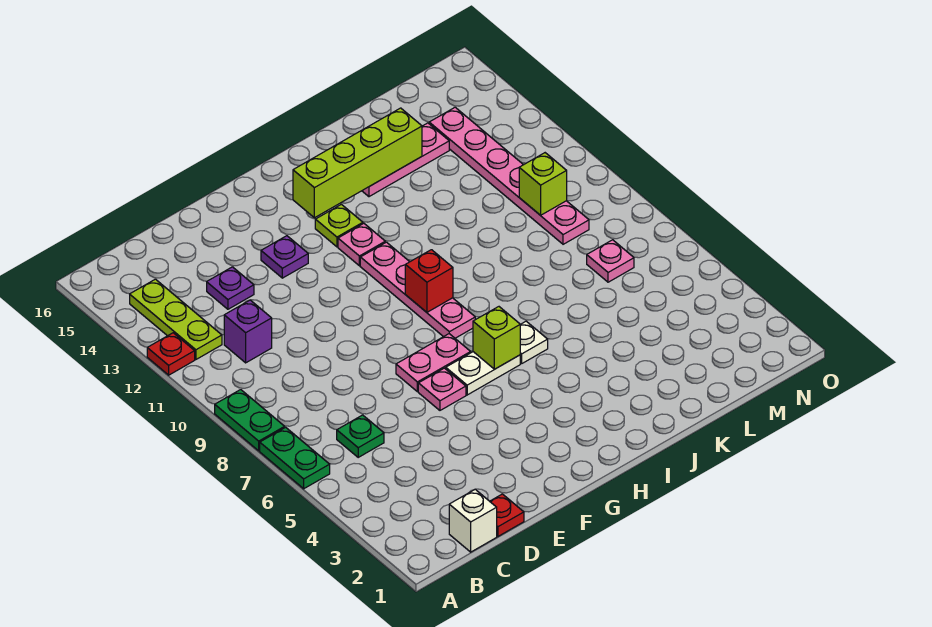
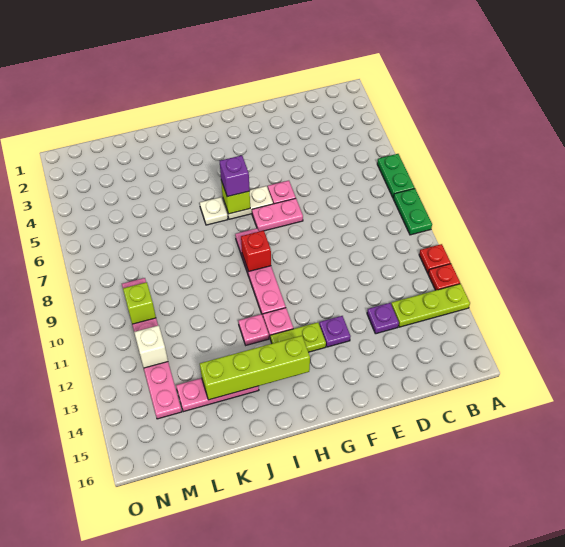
lime plate B12:B14 level 1 -> lime plate A13:C13 level 1
white brick C1 level 1 -> white brick M12 level 2
green plate C6 level 1 -> none
purple brick C11 level 1 -> purple brick H6 level 3
red plate D1 level 1 -> red plate A11 level 1
lime plate H13 level 1 -> lime plate G13:H13 level 1
pink plate M7 level 1 -> pink plate I12 level 1

